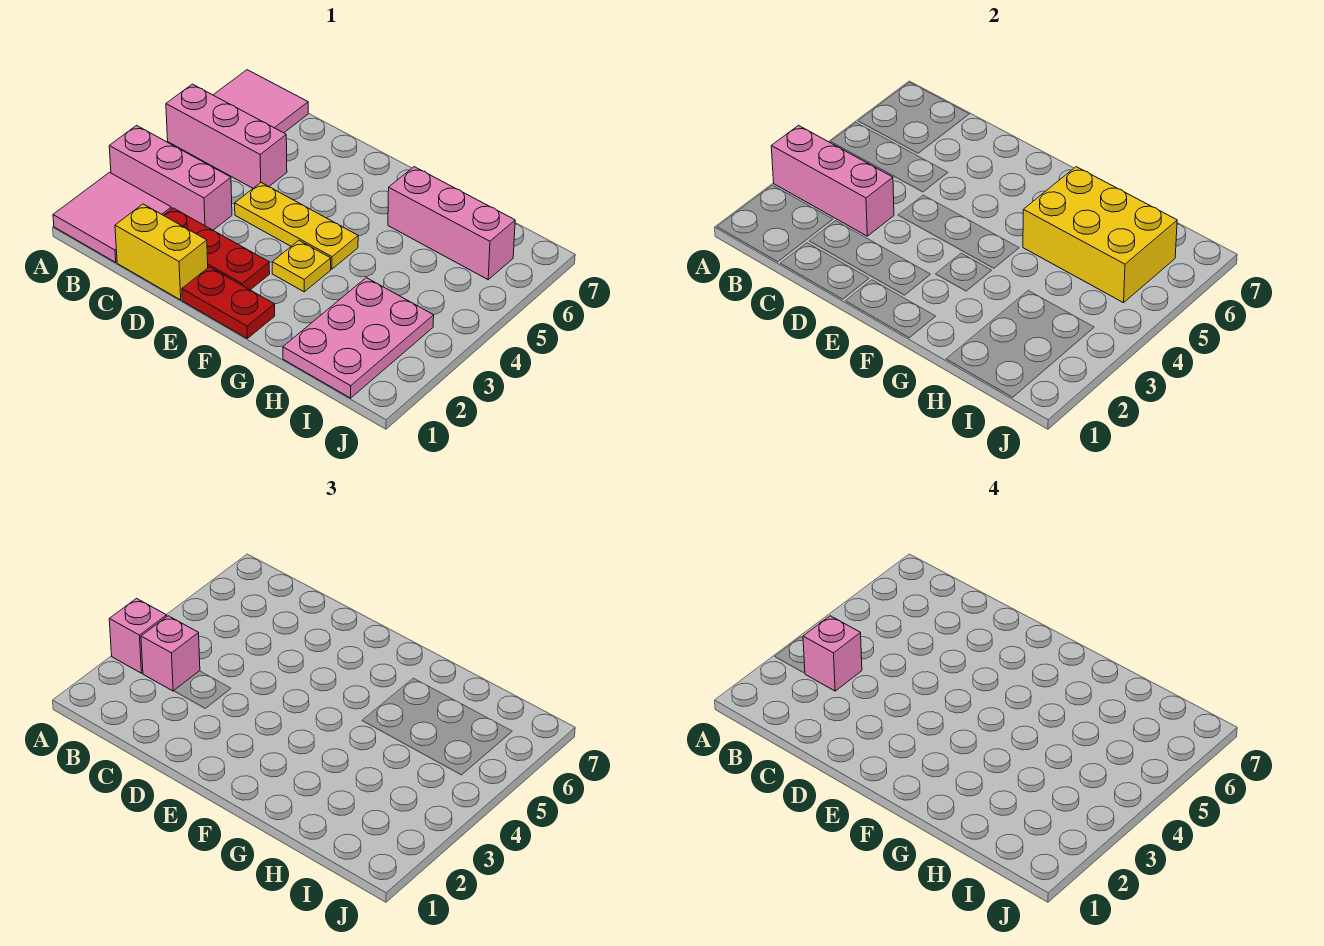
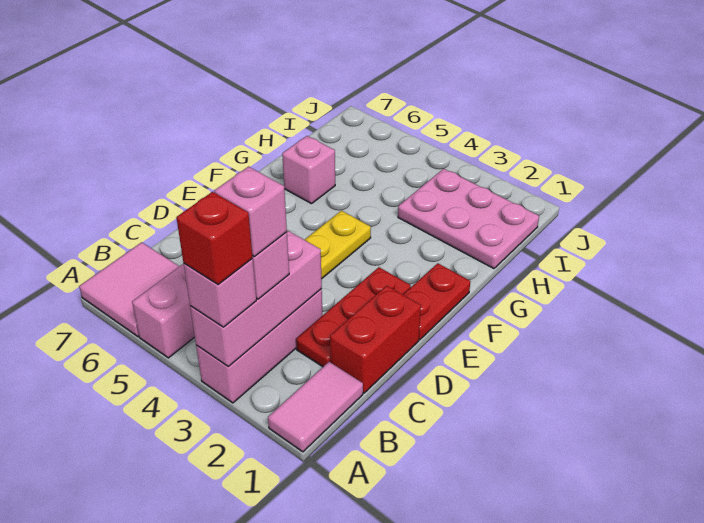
pink tile A1:B2 level 1 -> pink tile A1:B1 level 1
none -> red brick A3 level 4
yellow brick C1:D1 level 1 -> red brick C1:D1 level 1
yellow plate F3 level 1 -> none
yellow brick G5:I6 level 2 -> none
pink brick G6:I6 level 1 -> pink brick G6 level 1

